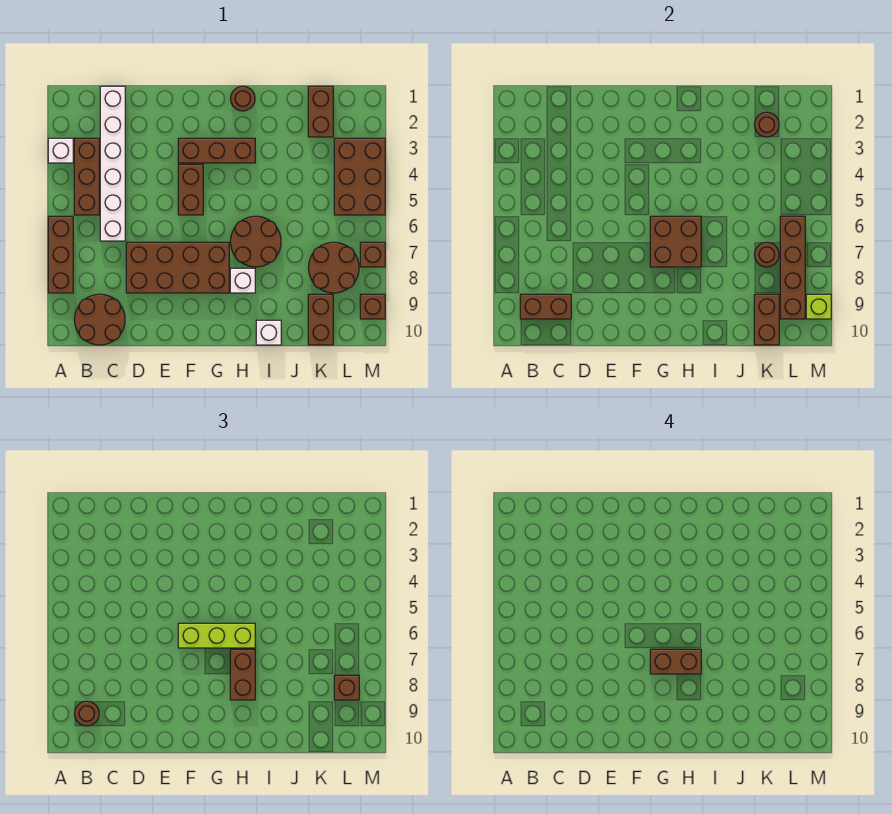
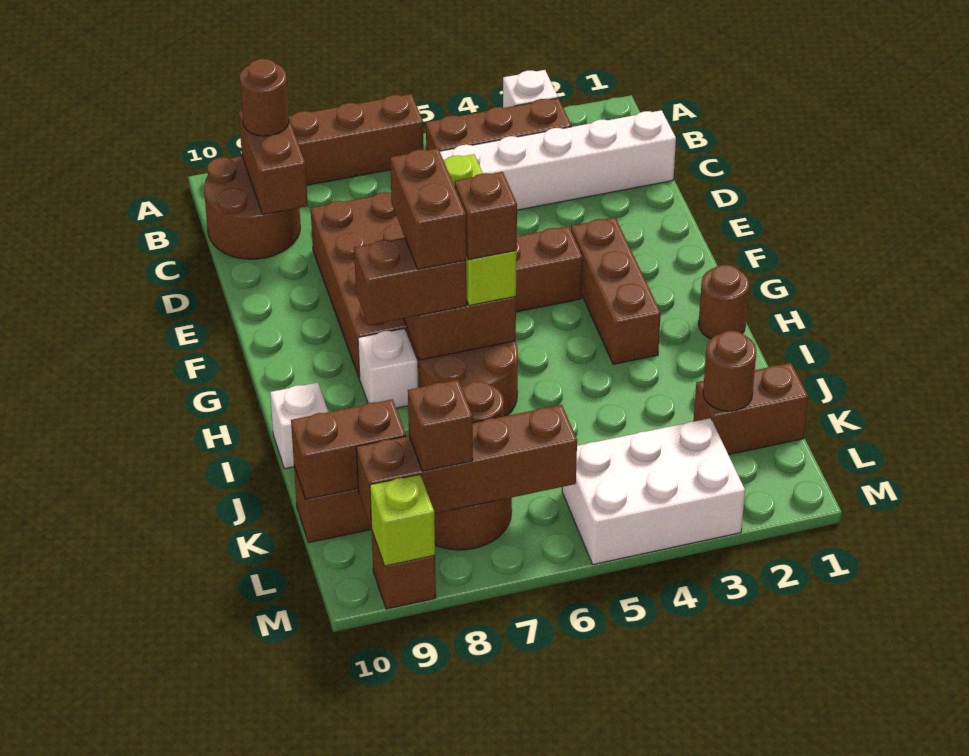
brown brick L3:M5 level 1 -> white brick L3:M5 level 1
brown brick M7 level 1 -> brown brick H6 level 4

